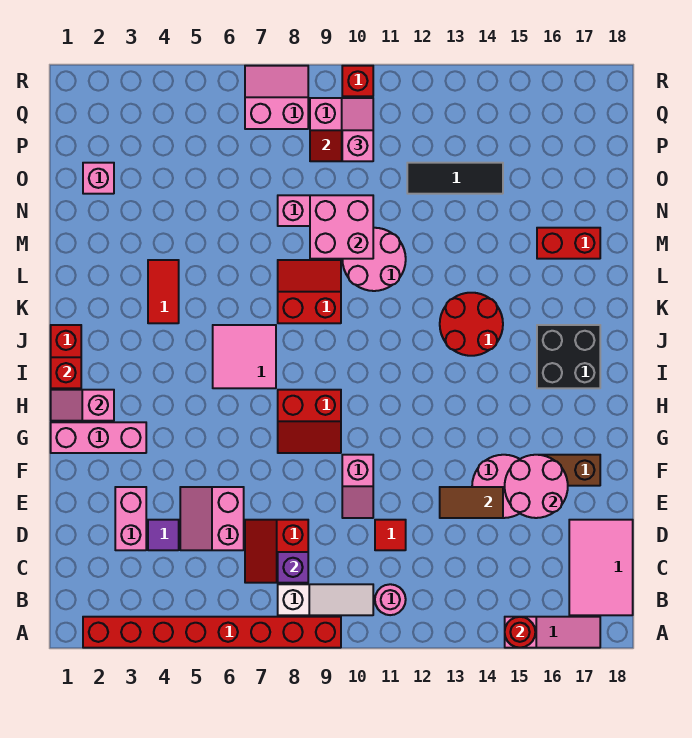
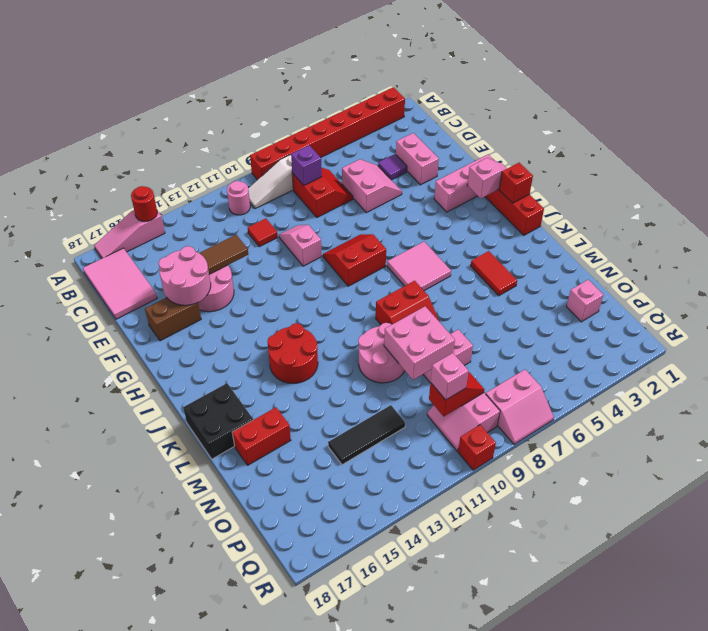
black brick I16:J17 level 1 -> black brick K17:L18 level 1

